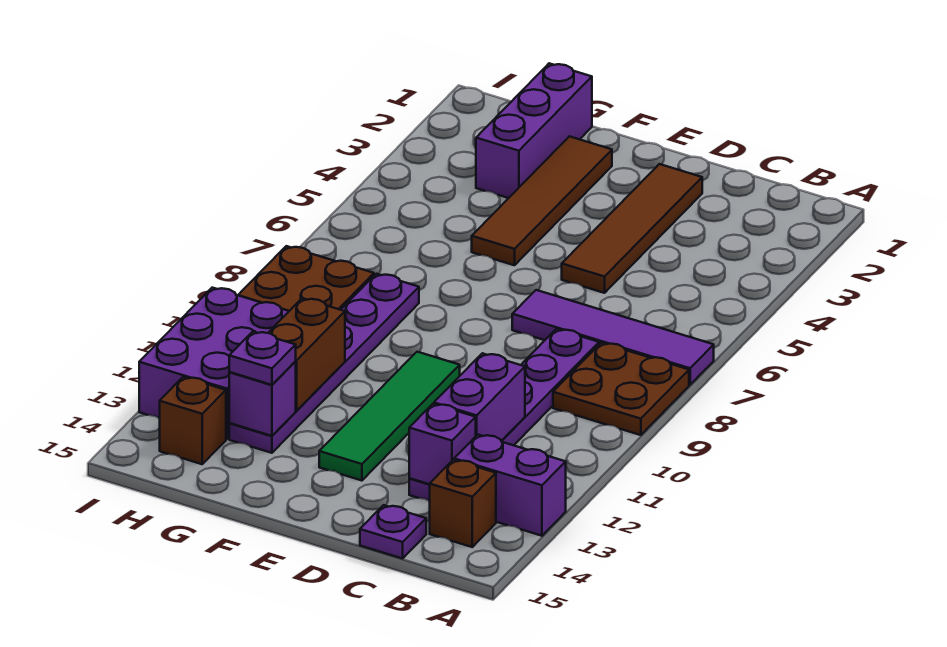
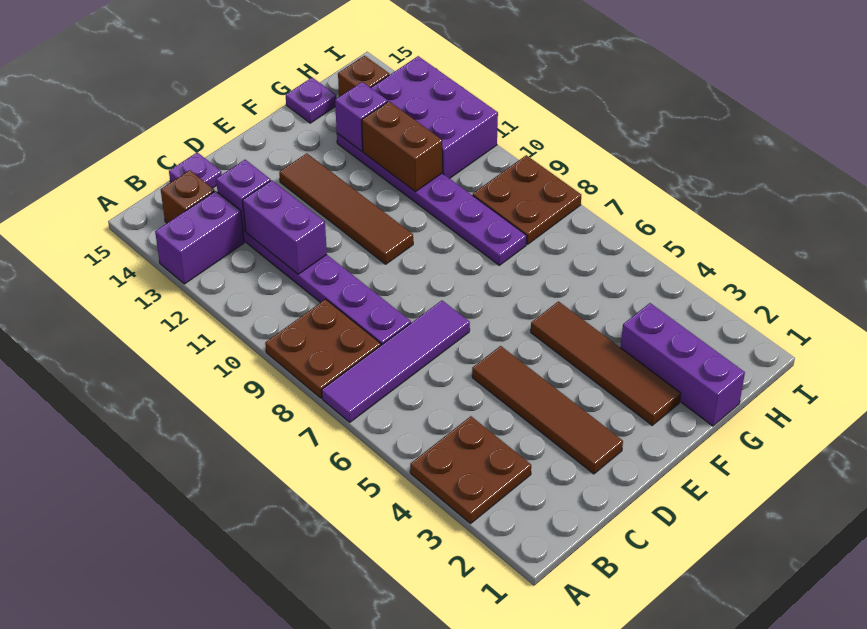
none -> brown plate A3:B4 level 1
green tile E10:E13 level 1 -> brown tile E10:E13 level 1
purple plate G13 level 3 -> purple plate G15 level 1

